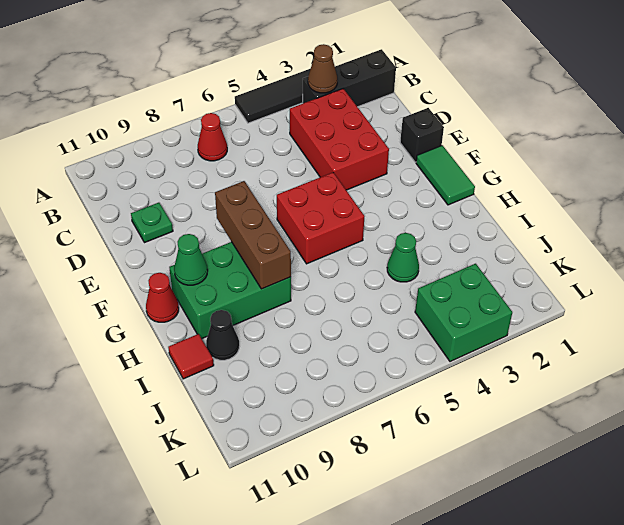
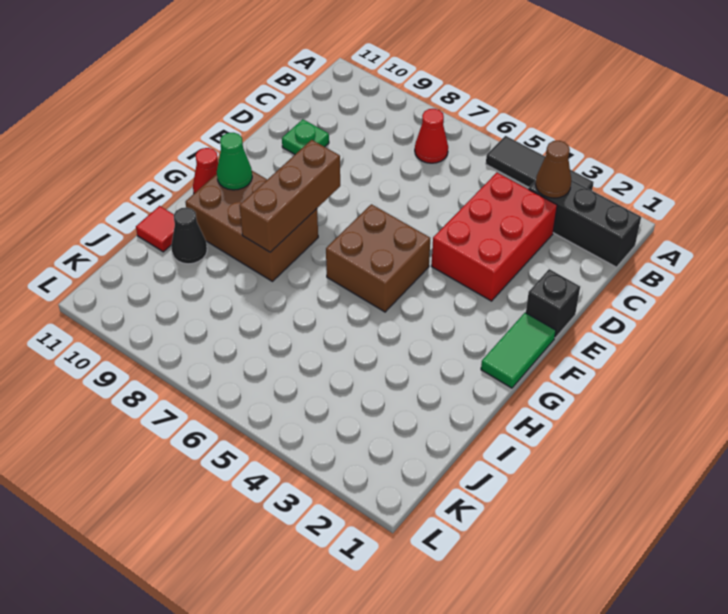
red brick F5:G6 level 1 -> brown brick F5:G6 level 1
green brick G8:H10 level 1 -> brown brick G8:H10 level 1
green cone I4 level 1 -> none
green brick K3:L4 level 1 -> none

